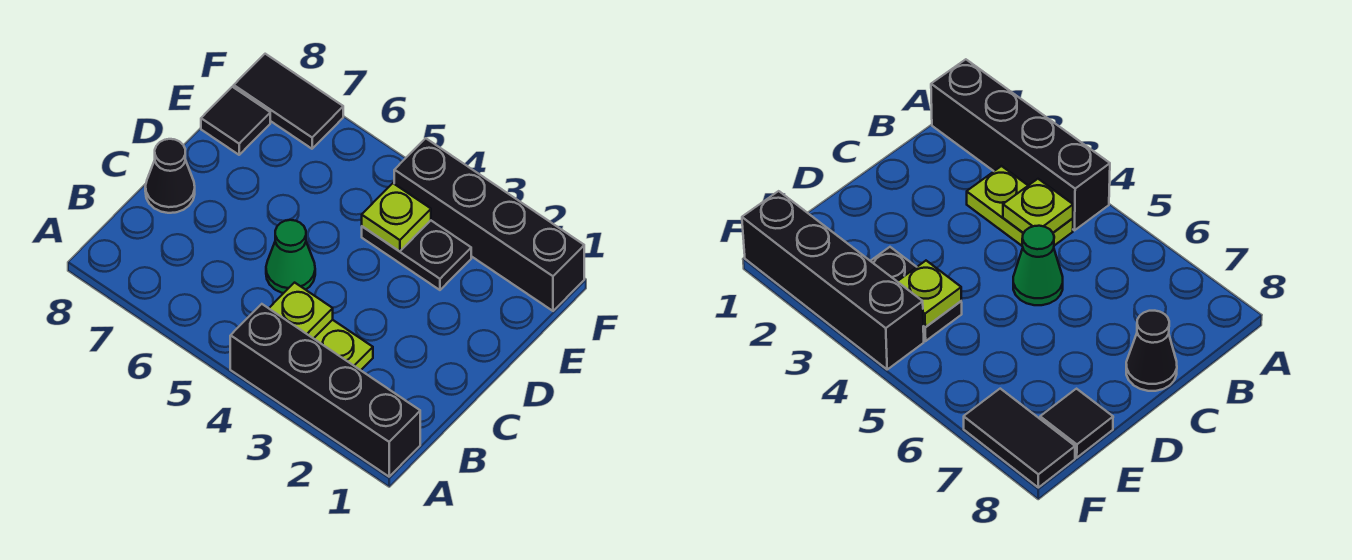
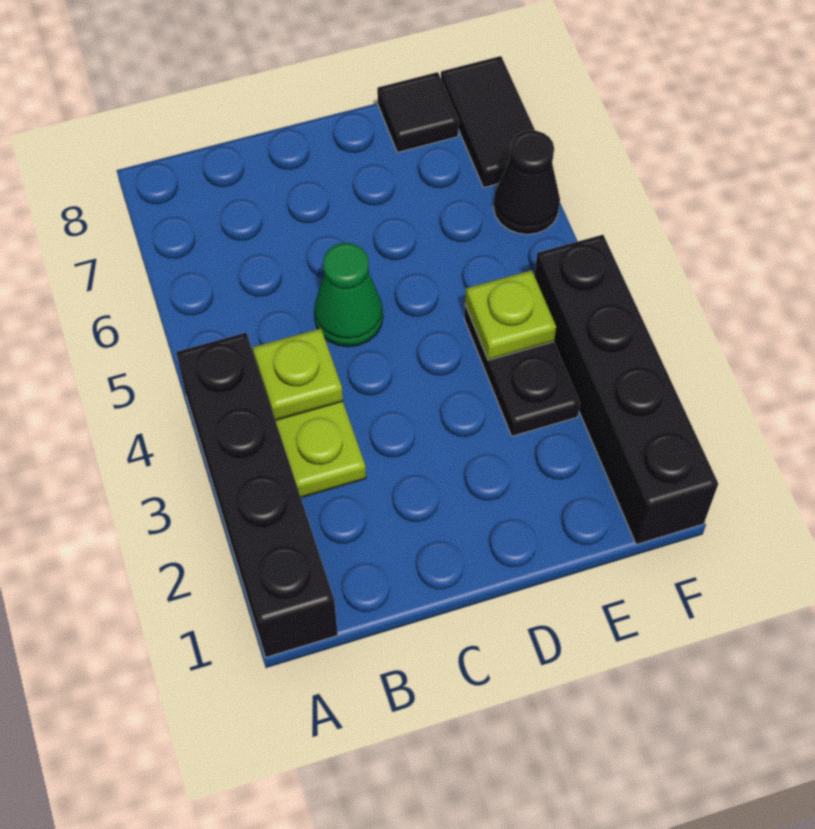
black cone C8 level 1 -> black cone F6 level 1

